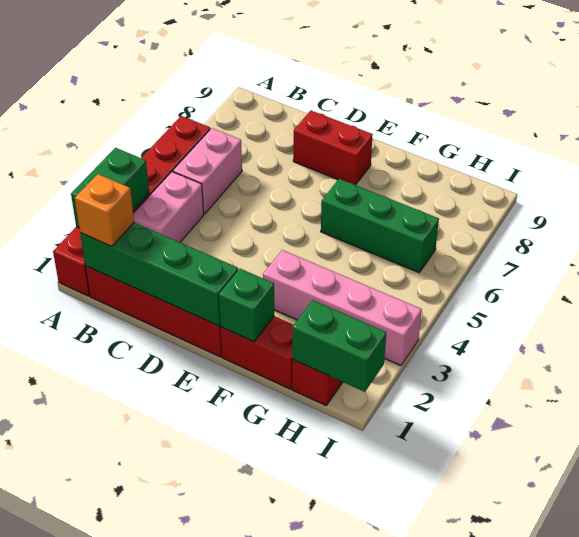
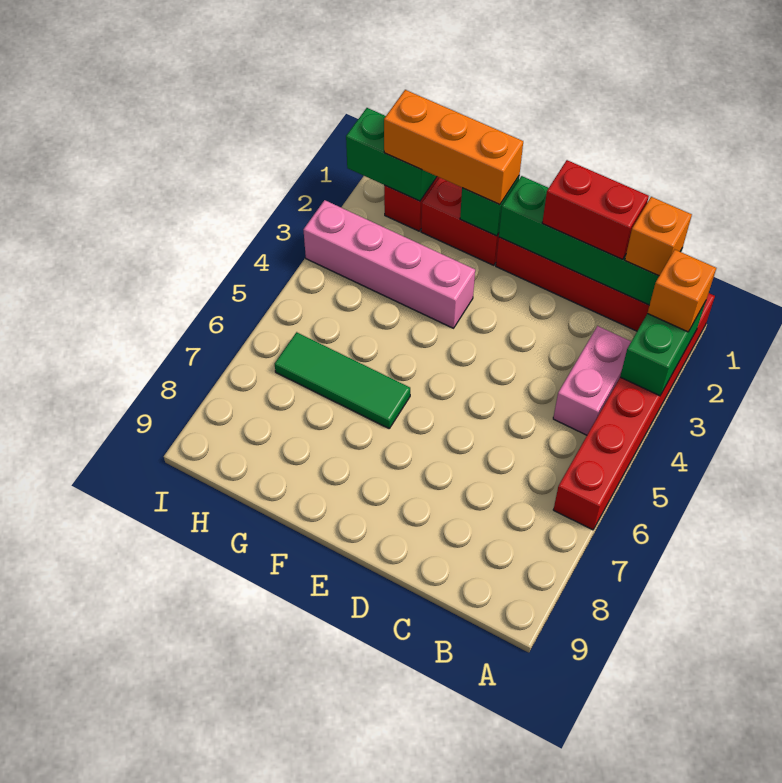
none -> orange brick A2 level 3
pink brick B5:B6 level 1 -> none
red brick D8:E8 level 1 -> red brick C1:D1 level 3
none -> orange brick F1:H1 level 3
green brick F6:H6 level 1 -> green tile F6:H6 level 1

